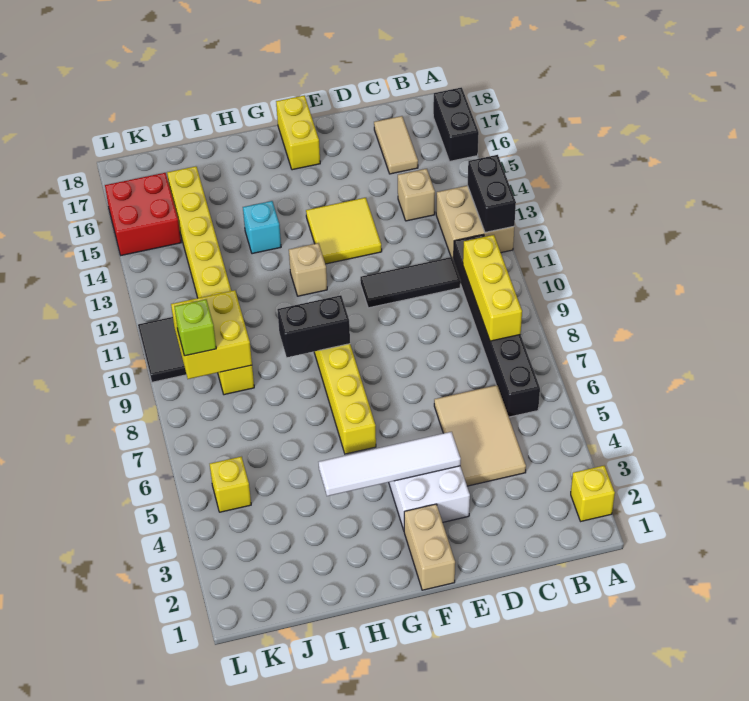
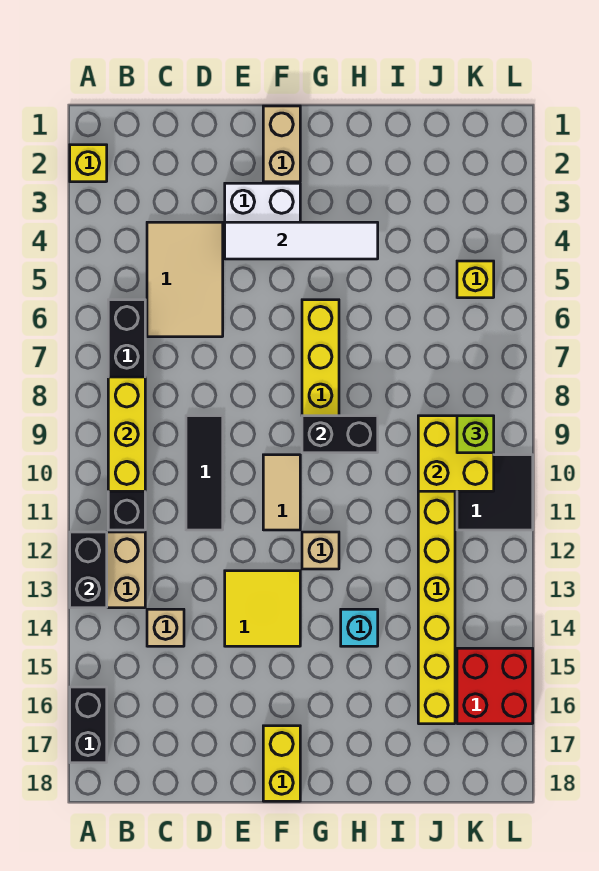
black tile C11:E11 level 1 -> black tile D9:D11 level 1
tan tile C16:C17 level 1 -> tan tile F10:F11 level 1

